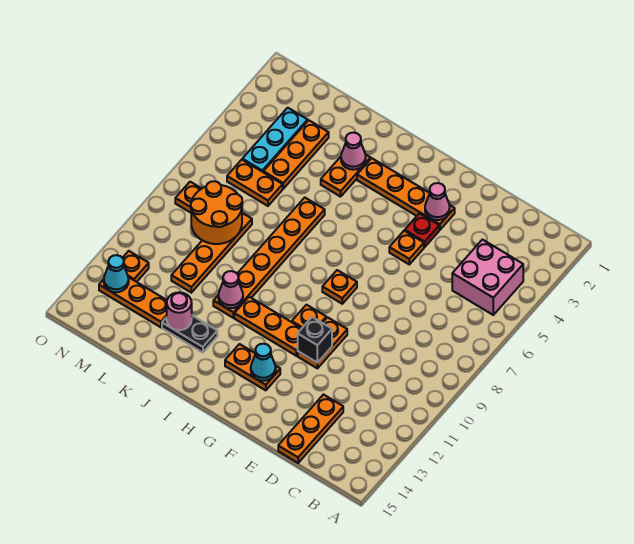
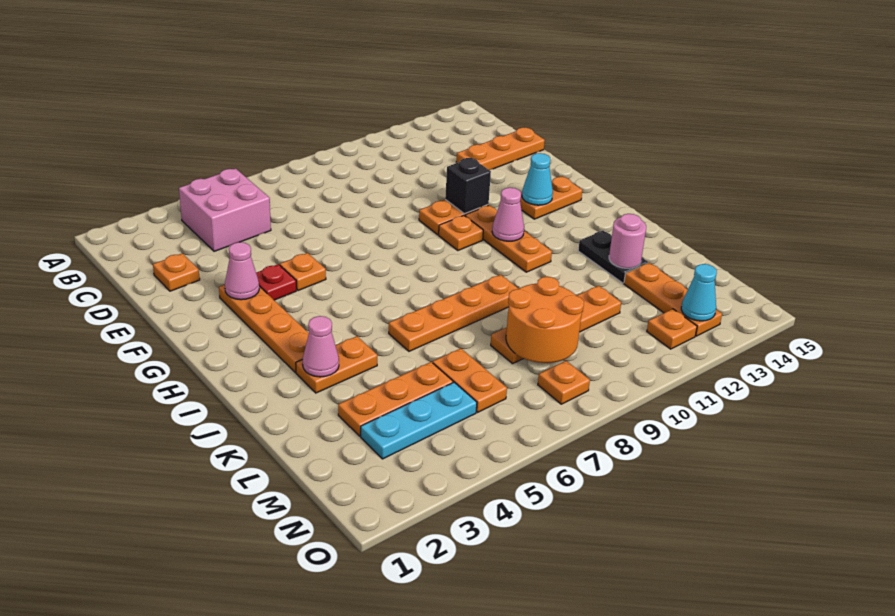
orange plate G8 level 1 -> orange plate D2 level 1
orange plate G13:H13 level 1 -> orange plate G13:G14 level 1
orange plate J6:J11 level 1 -> orange plate J6:J9 level 1
pink cone J11 level 2 -> pink cone H11 level 2

